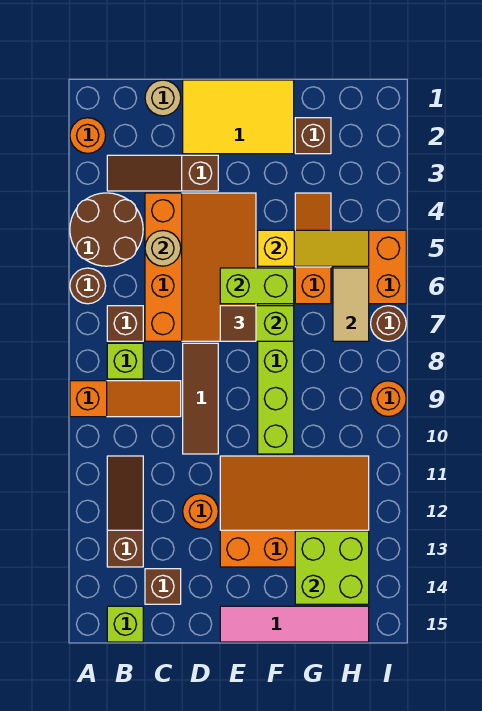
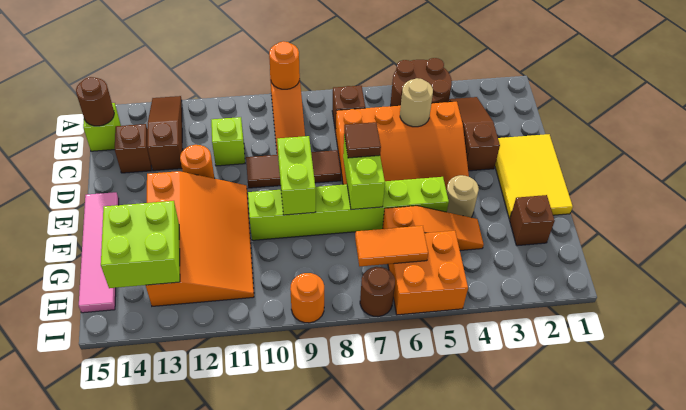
orange round brick A2 level 1 -> orange round brick A9 level 2
brown round brick A6 level 1 -> brown round brick B15 level 2
lime brick B8 level 1 -> lime brick C11 level 1
brown slope B11:B13 level 1 top 13 -> brown slope A13:C13 level 1 top C
tan round brick C1 level 1 -> tan round brick F4 level 1
lime brick E6:F6 level 2 -> lime brick E9:F9 level 2
yellow slope F5:H5 level 2 top F -> none
tan tile H6:H7 level 2 -> orange tile H6:H7 level 2

